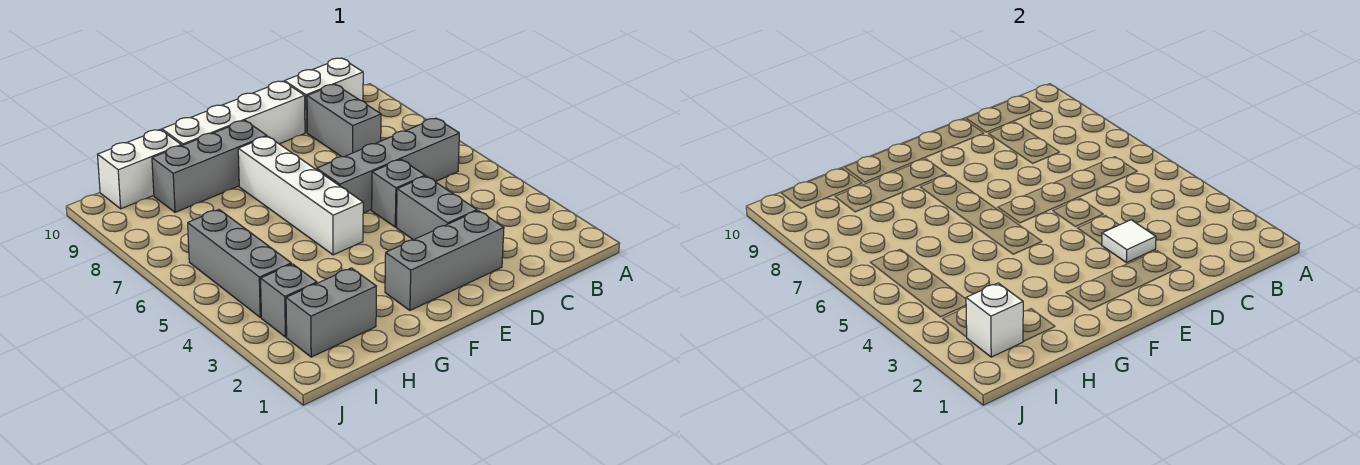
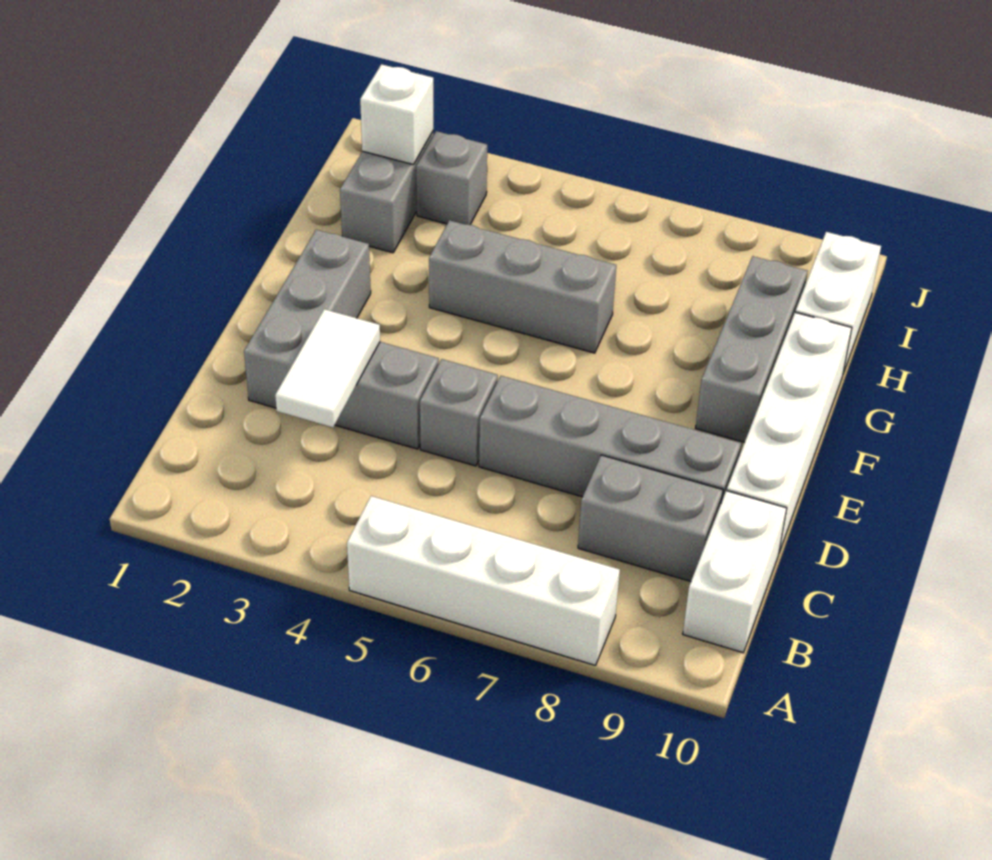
grey brick B6:E6 level 1 -> grey brick D6:D9 level 1
white tile D3 level 2 -> white tile C3:D3 level 2
white brick F5:F8 level 1 -> white brick A5:A8 level 1
grey brick I4:I6 level 1 -> grey brick G4:G6 level 1

